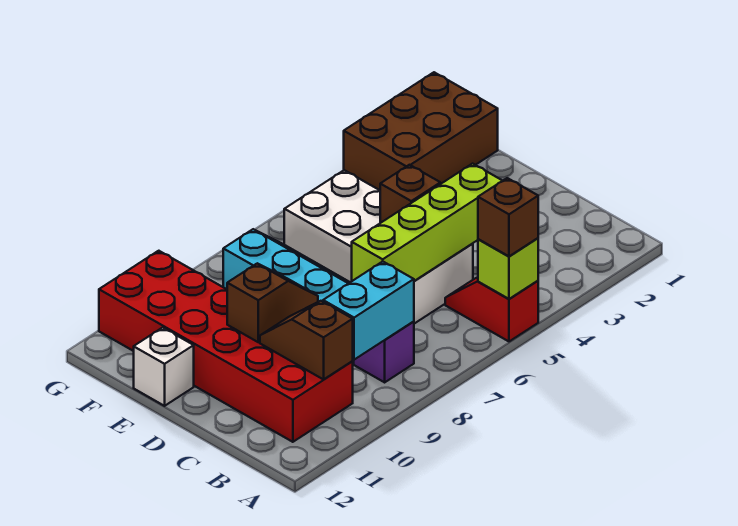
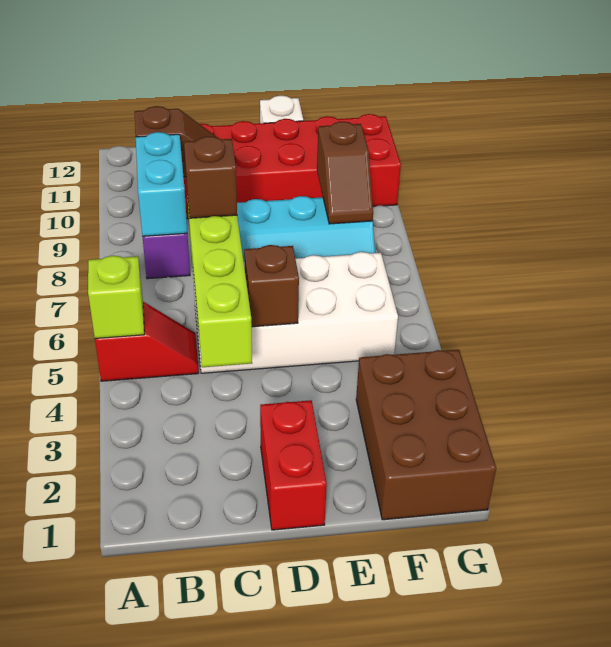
brown brick A5 level 3 -> brown brick C7 level 3
none -> red brick D1:D2 level 1
brown slope D9:D10 level 2 top 10 -> brown slope F8:F9 level 2 top 9

